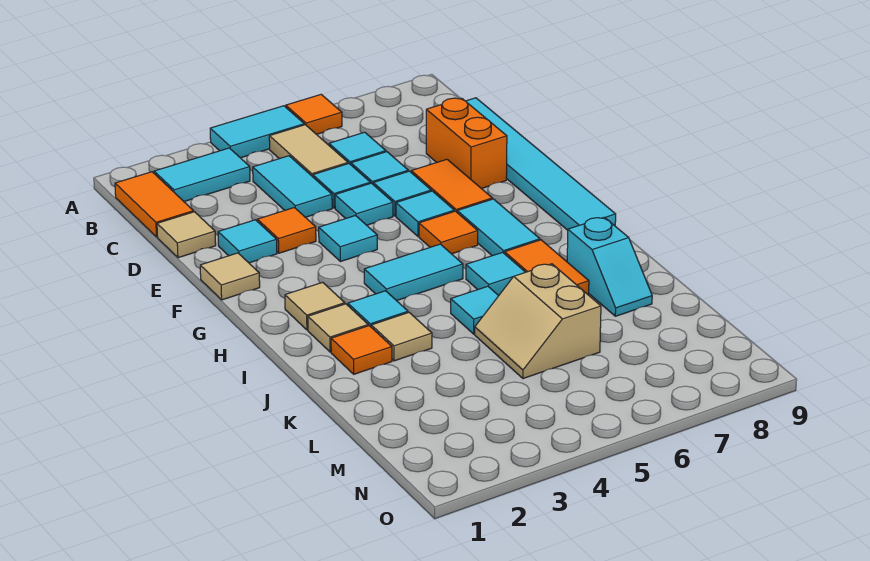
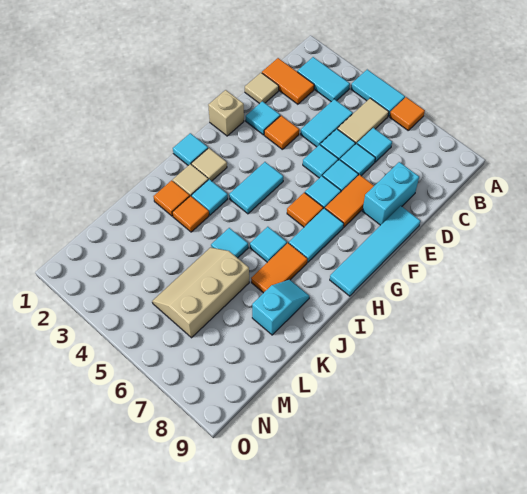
orange tile B1:C1 level 1 -> orange tile C1:C2 level 1
cyan tile C9:H9 level 1 -> cyan tile E9:H9 level 1
orange brick D8:E8 level 1 -> cyan brick D8:E8 level 1
tan tile F1 level 1 -> tan brick F1 level 1
cyan tile F4 level 1 -> cyan tile H1 level 1
cyan tile H4:H5 level 1 -> cyan tile G4:H4 level 1
tan tile J3 level 1 -> orange tile J3 level 1
cyan slope J8:K8 level 1 top J -> cyan slope J8:K8 level 1 top K
tan slope K5:L6 level 1 top 6 -> tan slope K5:M6 level 1 top 6

